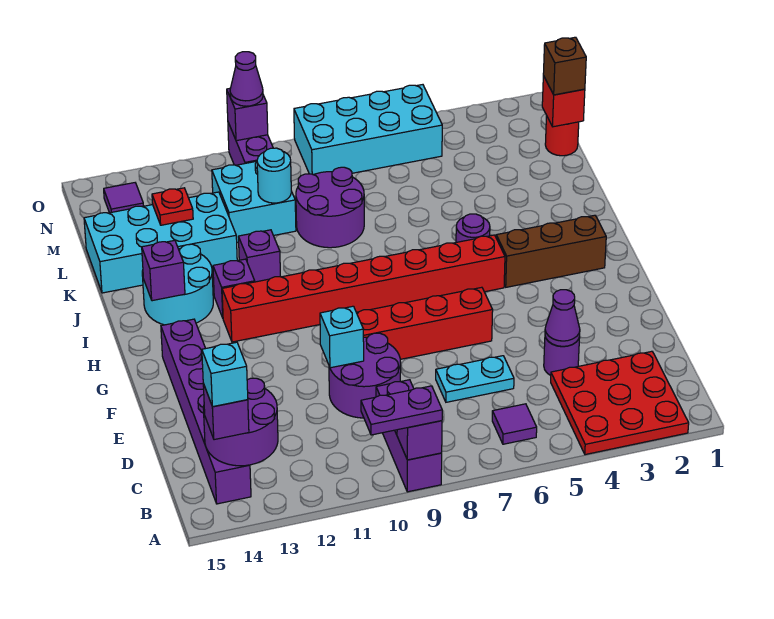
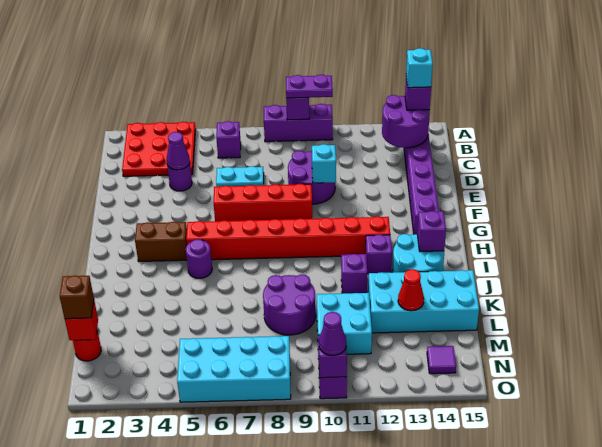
purple brick A9:C9 level 1 -> purple brick A8:A10 level 1
purple tile B6 level 1 -> purple brick B6 level 1
brown brick H2:H4 level 1 -> brown brick H3:H4 level 1
cyan round brick L10 level 2 -> none
red plate L13 level 2 -> red cone L13 level 2

